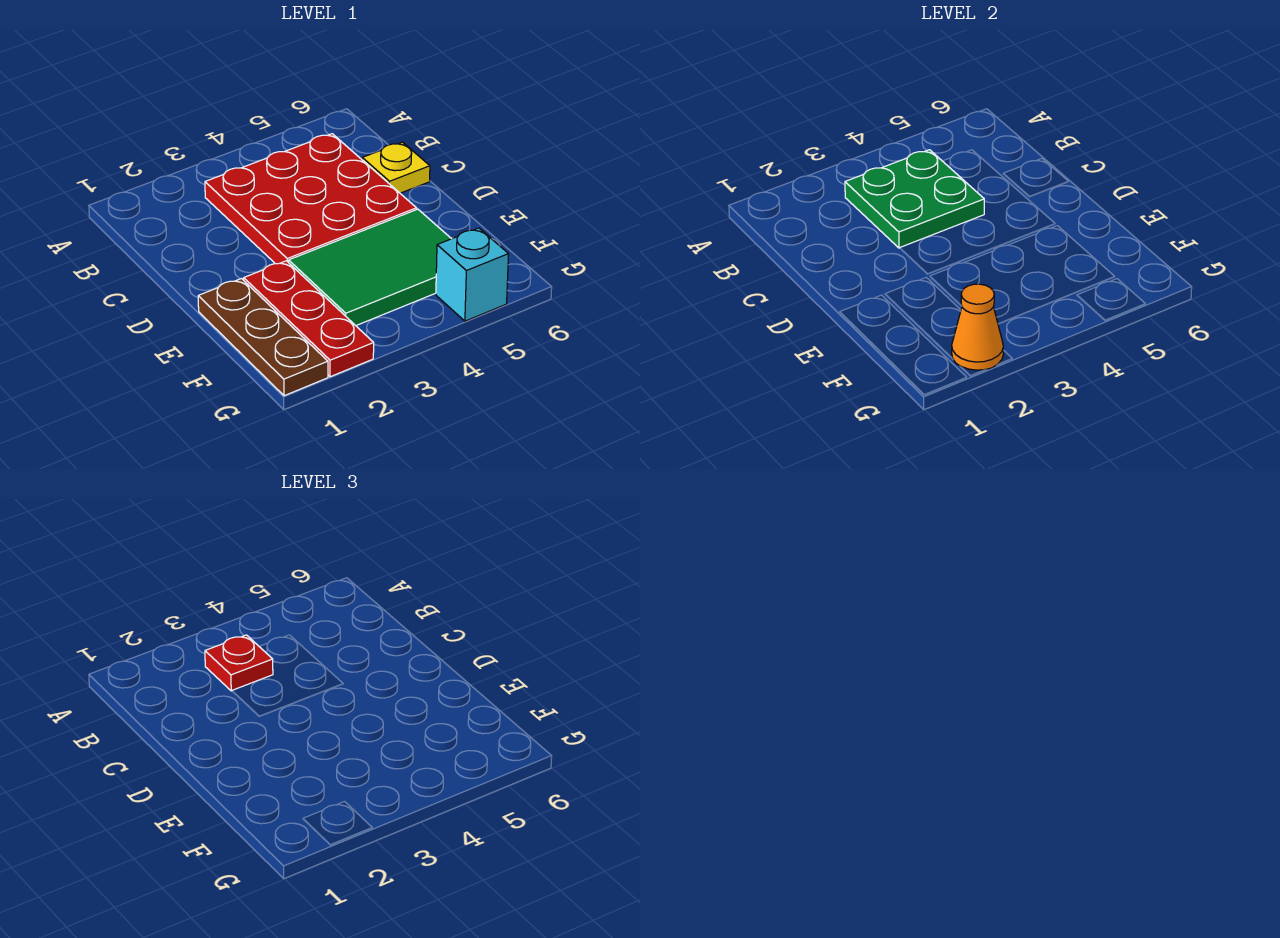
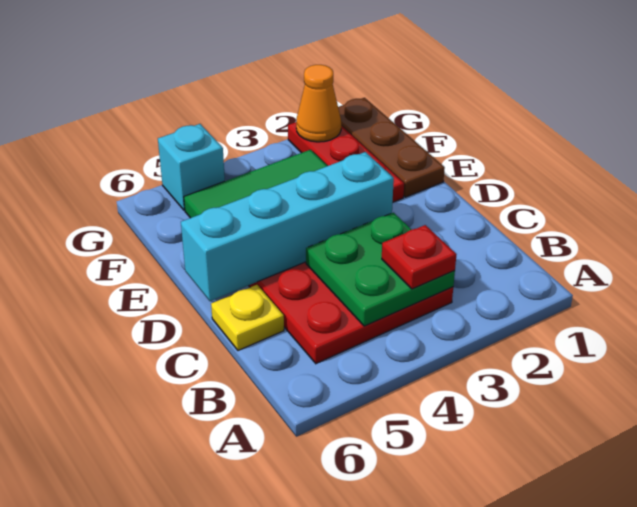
none -> cyan brick D3:D6 level 2

